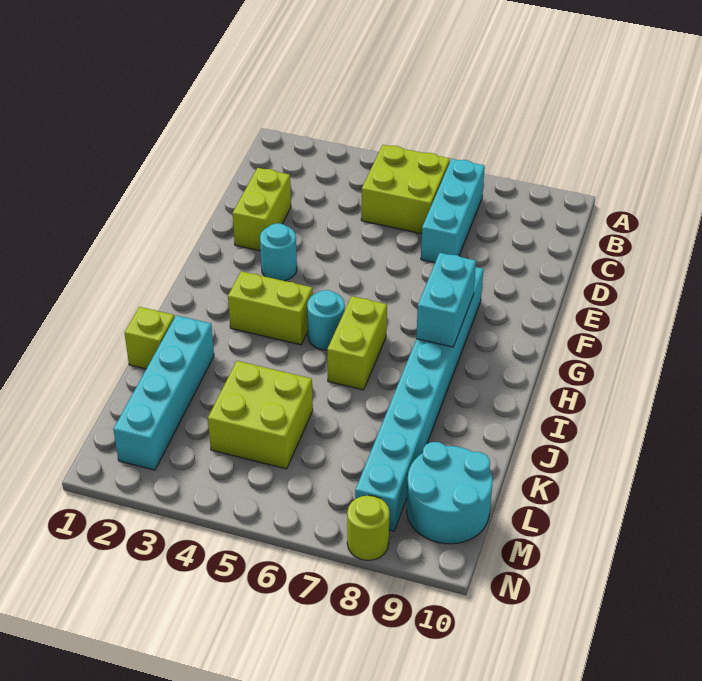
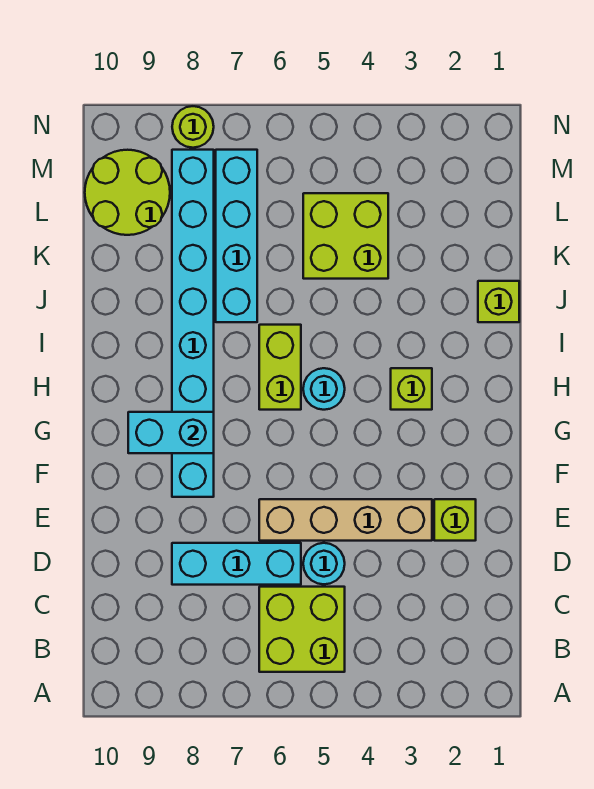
cyan brick B7:D7 level 1 -> cyan brick D6:D8 level 1
lime brick D2:E2 level 1 -> lime brick E2 level 1
none -> tan brick E3:E6 level 1
cyan round brick F3 level 1 -> cyan round brick D5 level 1
cyan brick G8:H8 level 2 -> cyan brick G8:G9 level 2
lime brick H3:H4 level 1 -> lime brick H3 level 1
cyan brick J2:M2 level 1 -> cyan brick J7:M7 level 1
cyan round brick L9:M10 level 1 -> lime round brick L9:M10 level 1

